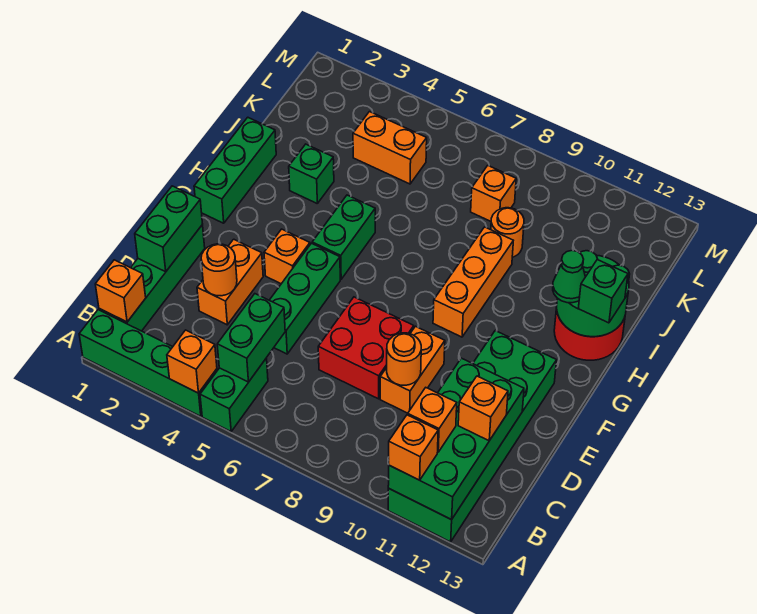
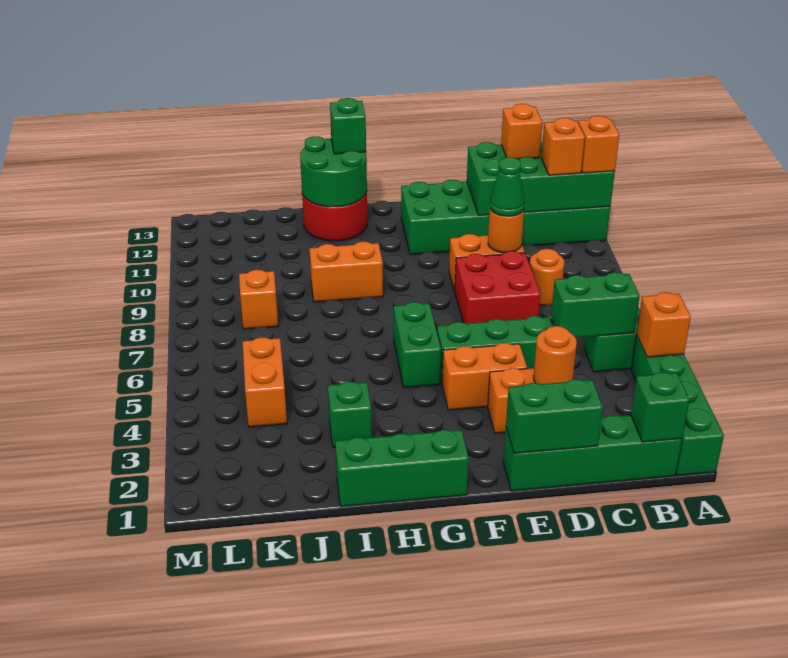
orange brick B1 level 2 -> green brick B1 level 2
orange brick F4 level 1 -> orange brick E4:F4 level 1
green brick G5:H5 level 1 -> green brick G5:G6 level 1
orange brick G9:I9 level 1 -> orange brick H9:I9 level 1
green cone H12 level 3 -> green cone D9 level 3
orange round brick J9 level 1 -> orange round brick C8 level 1

